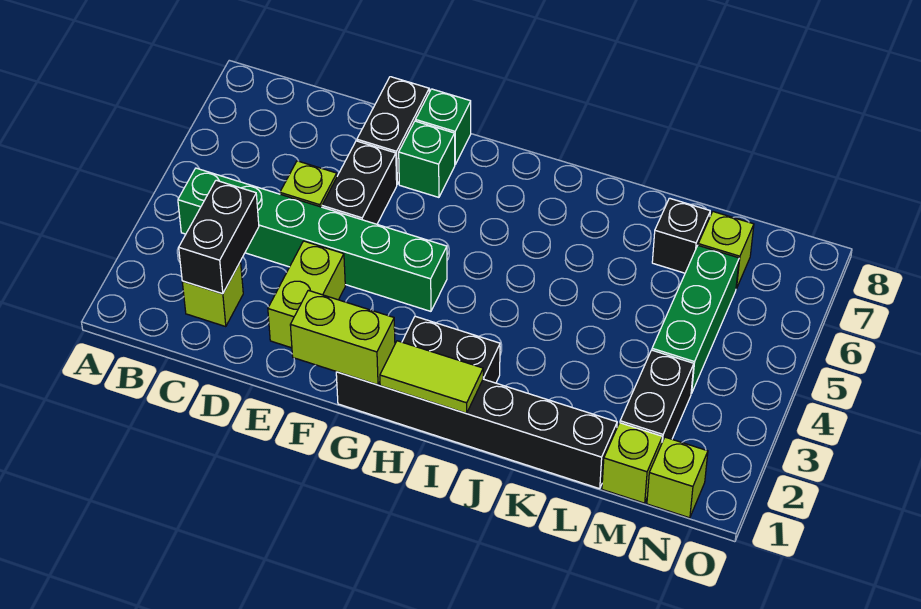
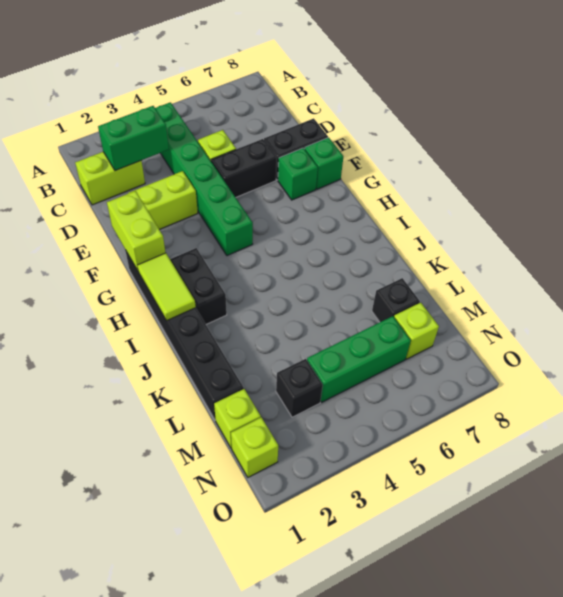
lime brick C2 level 1 -> lime brick C1:C2 level 1
black brick C2:C3 level 2 -> green brick C2:C3 level 2
black brick M2:M3 level 1 -> black brick M3 level 1

